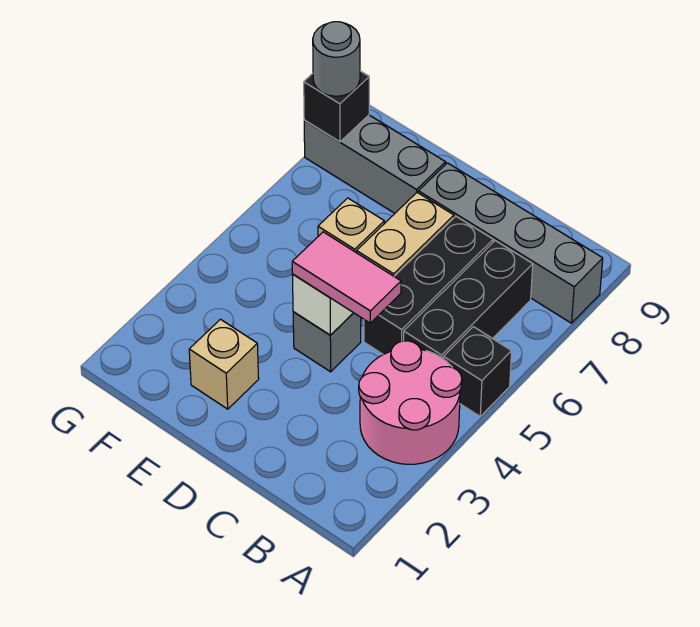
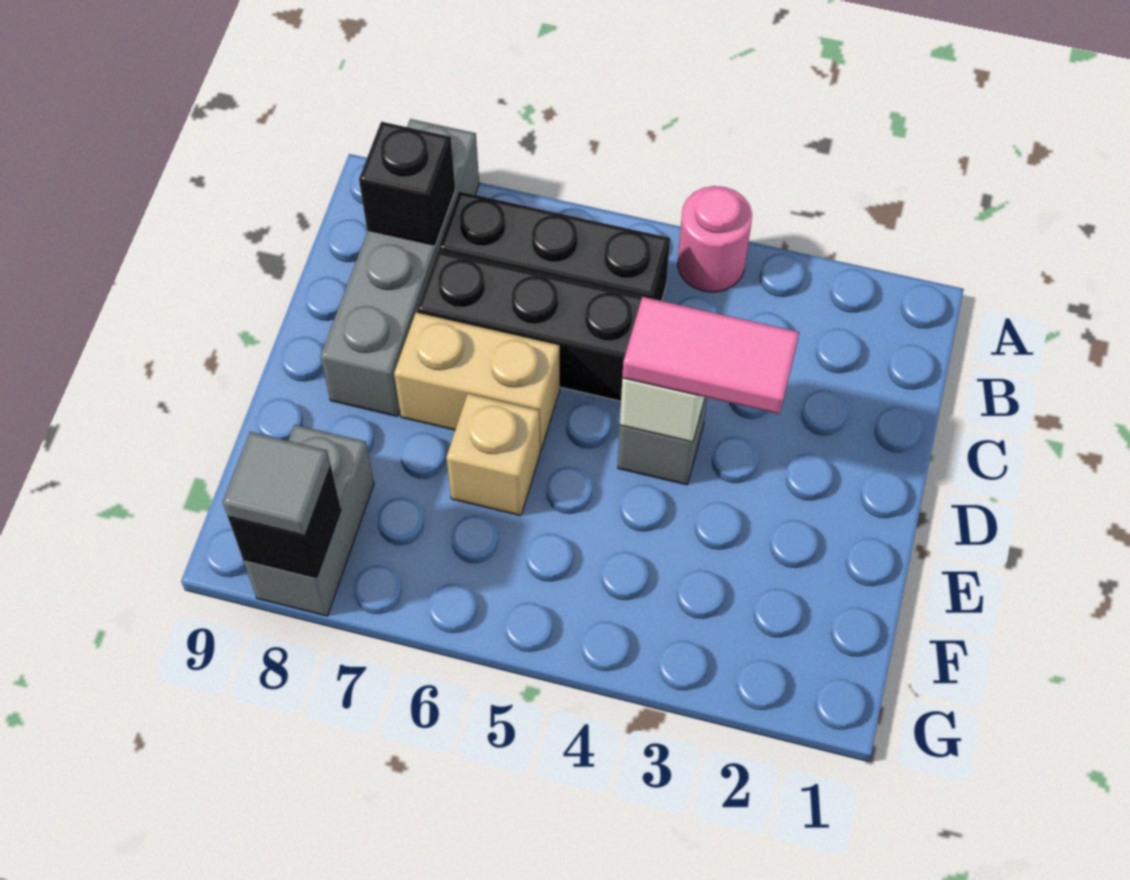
pink round brick A3:B4 level 1 -> pink round brick A4 level 1
black brick A5 level 1 -> black brick B8 level 2
pink tile C4:D4 level 3 -> pink tile D3:D4 level 3
tan brick E2 level 1 -> none
grey brick E8:G8 level 1 -> grey brick F8:G8 level 1
grey round brick G8 level 3 -> grey tile G8 level 3

